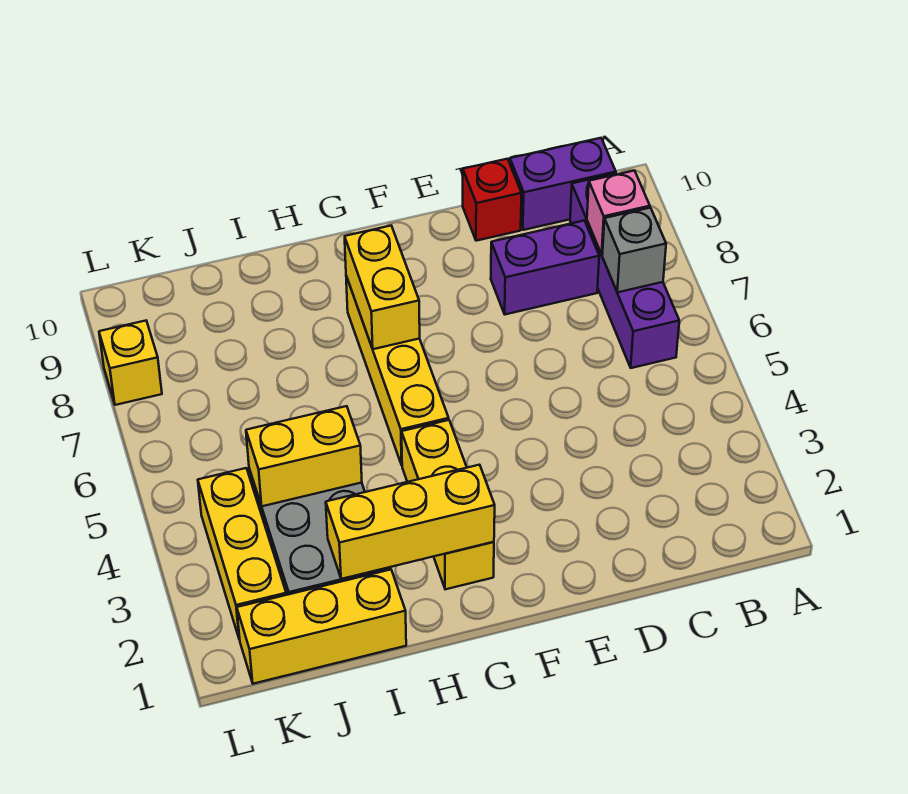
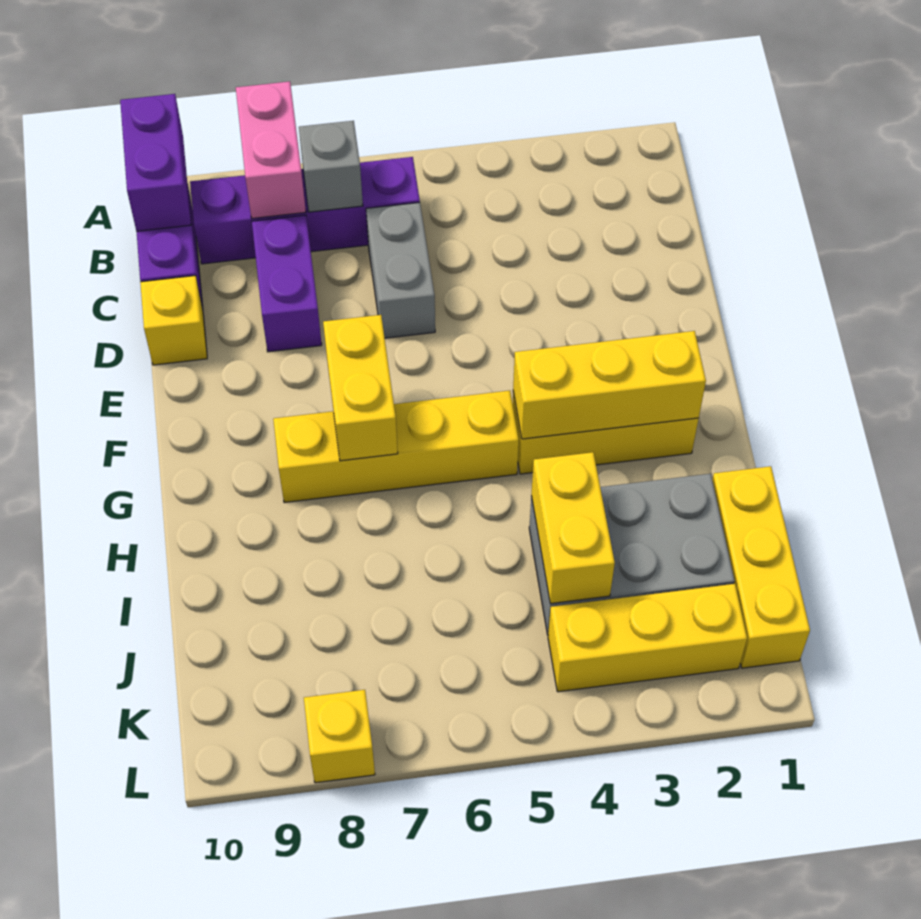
none -> purple brick A10:B10 level 2
pink brick B8 level 2 -> pink brick A8:B8 level 2
none -> grey brick C6:D6 level 1
red brick D10 level 1 -> yellow brick D10 level 1
yellow brick G2:I2 level 2 -> yellow brick G2:G4 level 2
yellow brick G7:G8 level 2 -> yellow brick F7:G7 level 2

